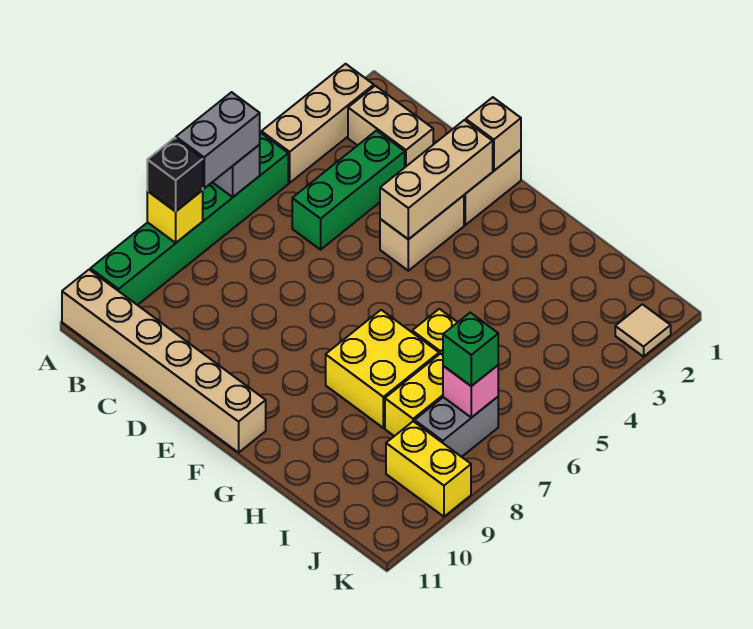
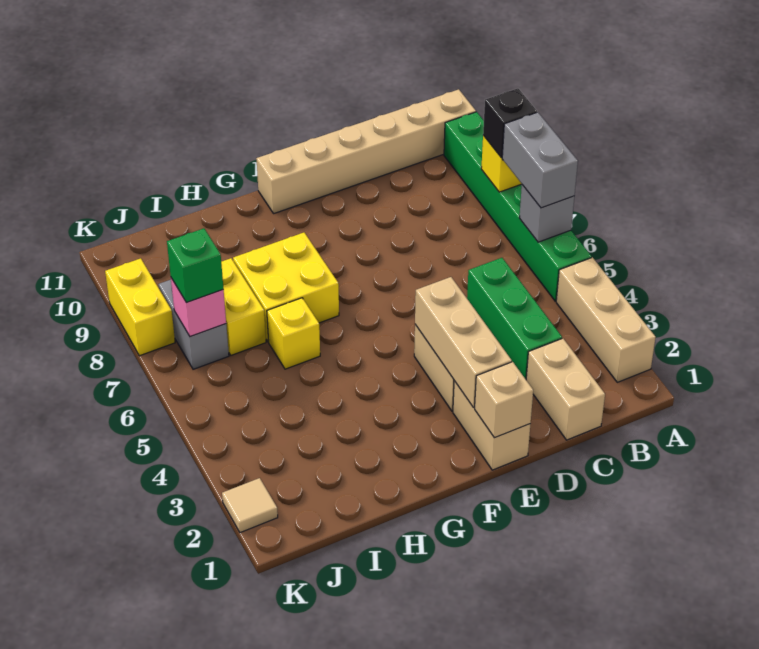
tan brick B2:C2 level 1 -> tan brick C1:C2 level 1
yellow brick J9:K9 level 1 -> yellow brick K8:K9 level 1

